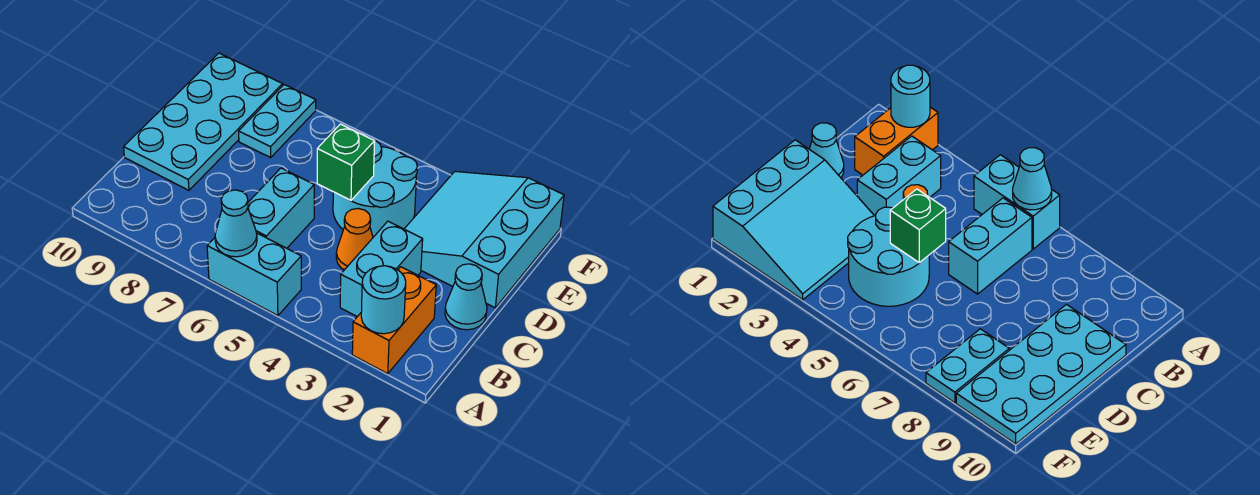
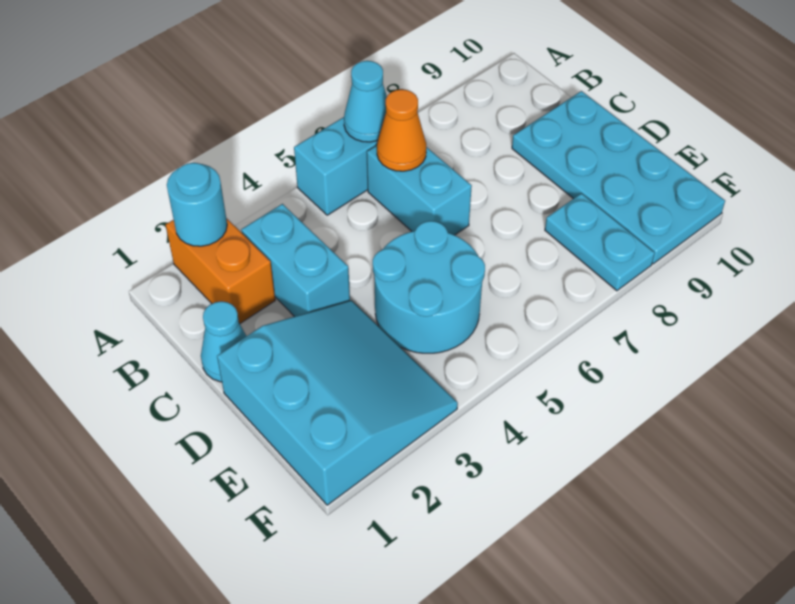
orange cone C4 level 1 -> orange cone B6 level 2
green brick D5 level 2 -> none

